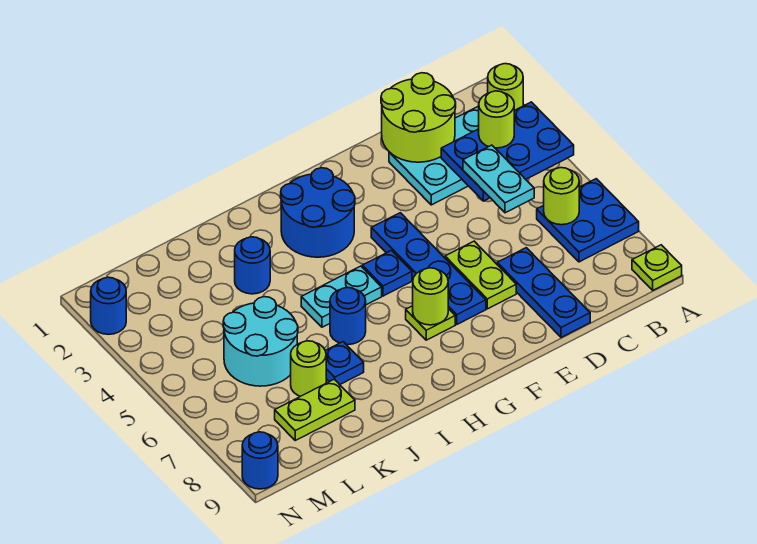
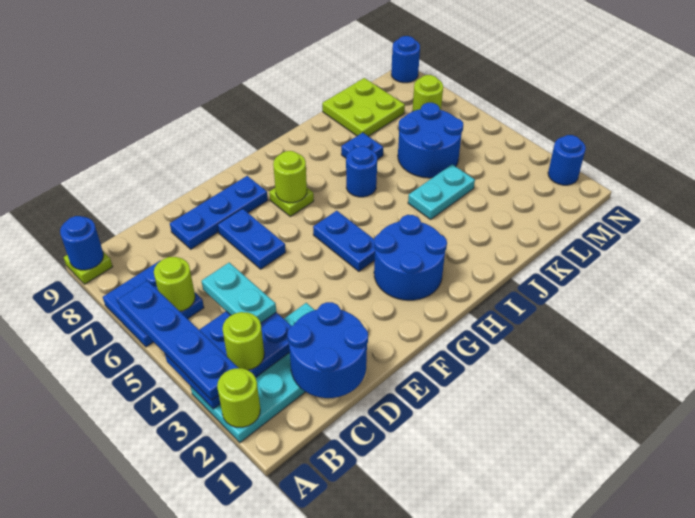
lime round brick C1:D2 level 2 -> blue round brick C1:D2 level 2
blue plate D7:D9 level 1 -> blue plate D8:F8 level 1
lime plate E6:E7 level 1 -> blue plate E6:E7 level 1
blue plate F4:F7 level 1 -> blue plate A3:A6 level 3
blue plate G5 level 1 -> blue plate G4:G5 level 1
cyan plate H5:I5 level 1 -> cyan plate J4:K4 level 1
blue round brick J3 level 1 -> blue round brick A9 level 2
cyan round brick K5:L6 level 1 -> blue round brick K5:L6 level 1
lime round brick K7 level 1 -> lime round brick M7 level 1
lime plate K8:L8 level 1 -> lime plate K8:L9 level 1

